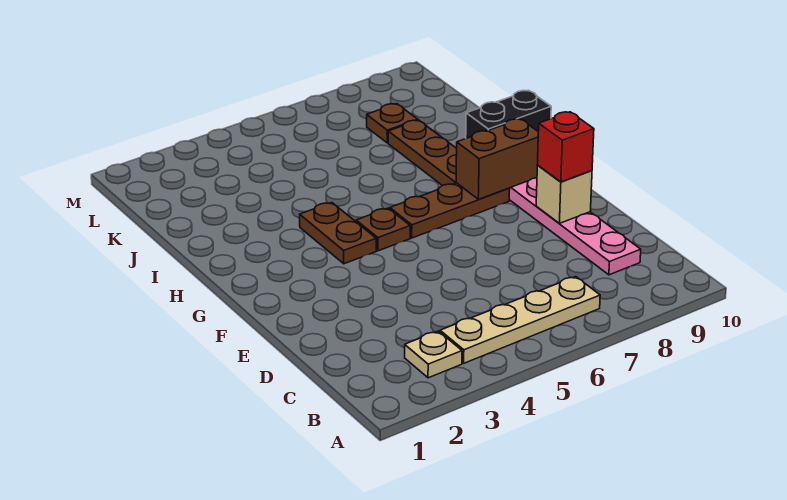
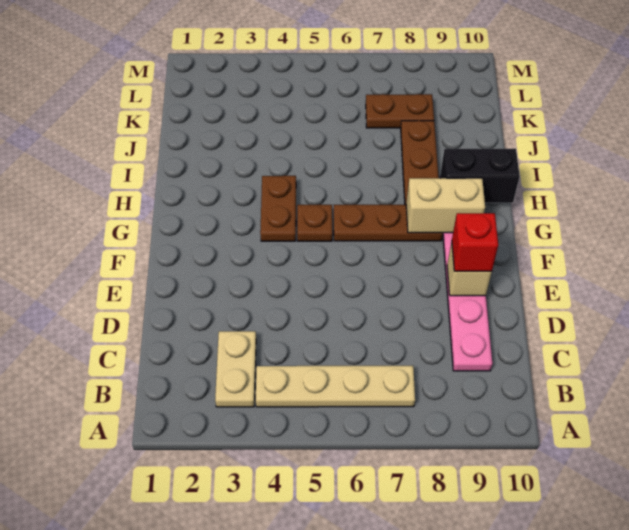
tan plate B3 level 1 -> tan plate B3:C3 level 1
brown brick G8:G9 level 2 -> tan brick G8:G9 level 2
brown plate K8 level 1 -> brown plate K7:K8 level 1

